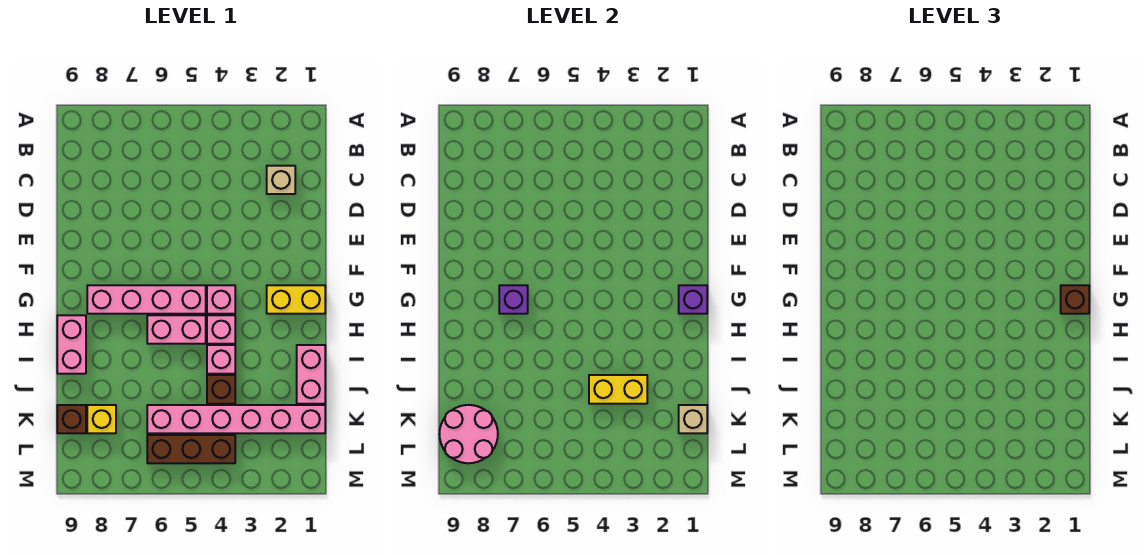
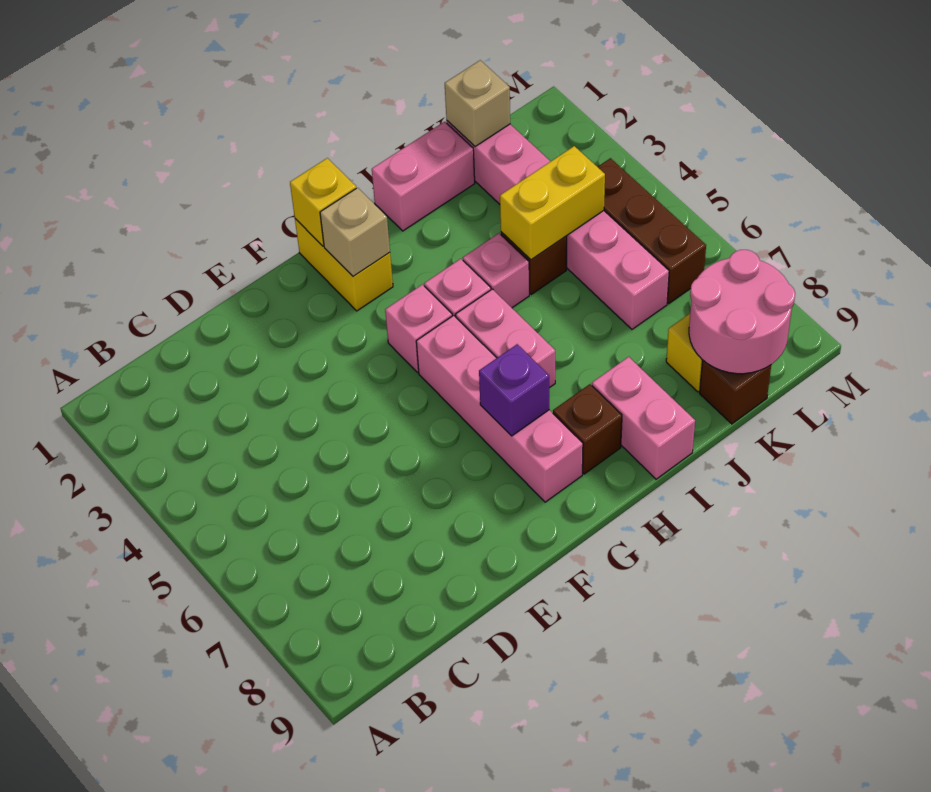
tan brick C2 level 1 -> tan brick G2 level 2
purple brick G1 level 2 -> yellow brick G1 level 2
brown brick G1 level 3 -> brown brick H8 level 1
pink brick H9:I9 level 1 -> pink brick I8:I9 level 1
yellow brick J3:J4 level 2 -> yellow brick J4:K4 level 2

